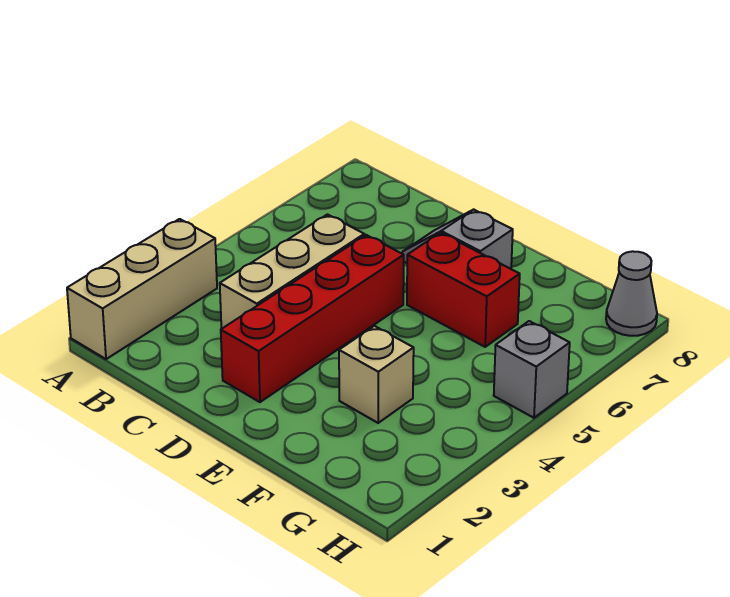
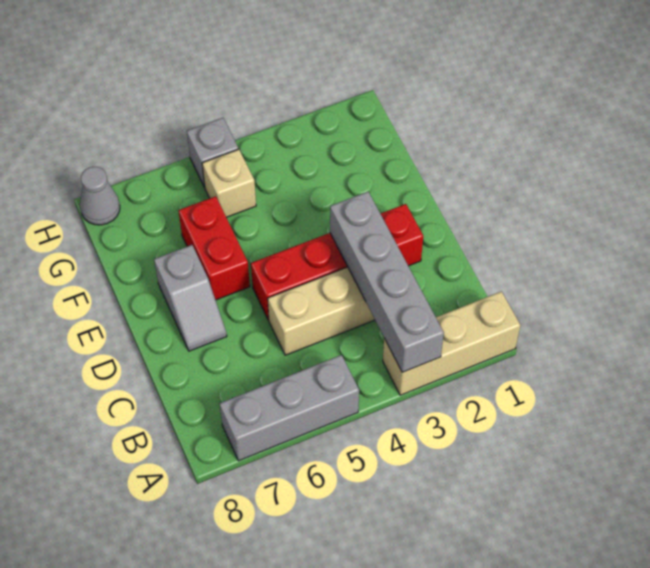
none -> grey brick A3:D3 level 2
none -> grey brick A5:A7 level 1
tan brick F3 level 1 -> tan brick G5 level 1

